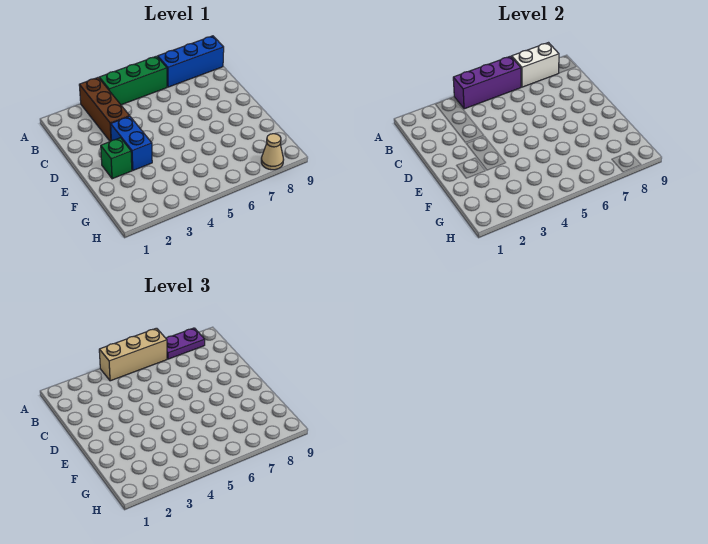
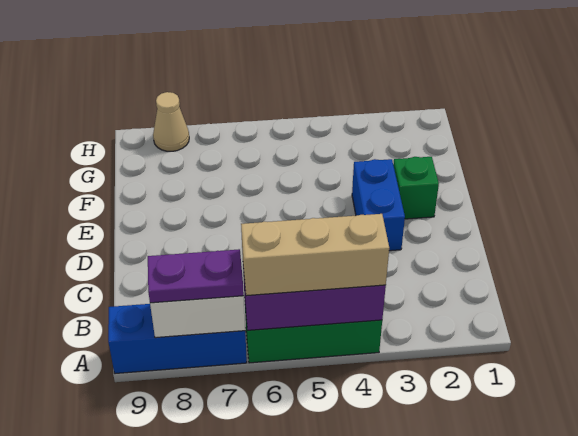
brown brick A3:C3 level 1 -> none

